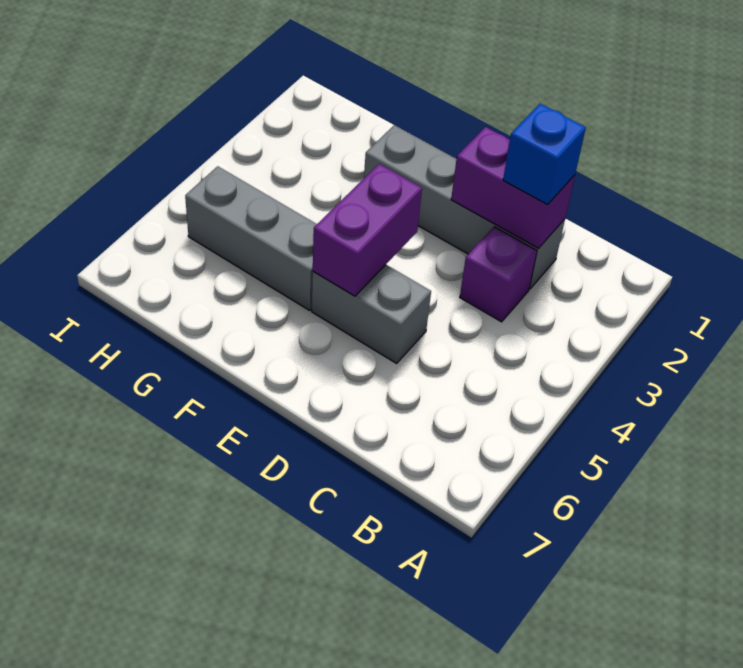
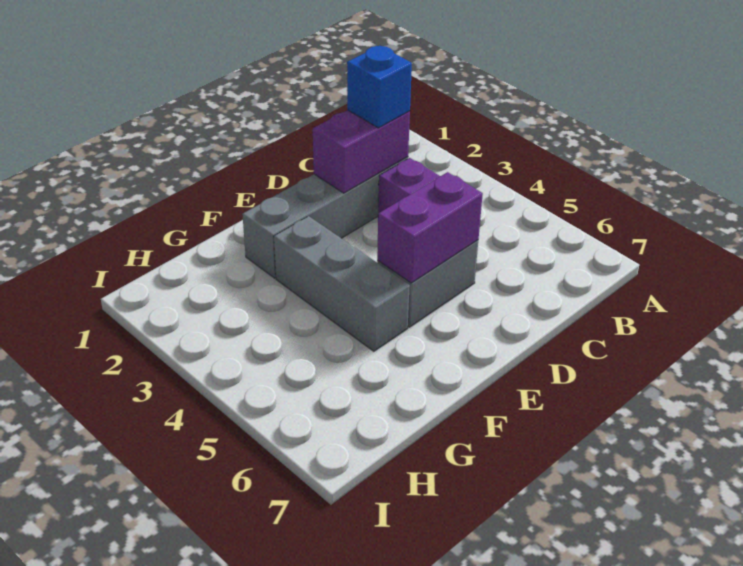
purple brick E4:E5 level 2 -> purple brick D5:E5 level 2
grey brick F5:H5 level 1 -> grey brick F3:F5 level 1

